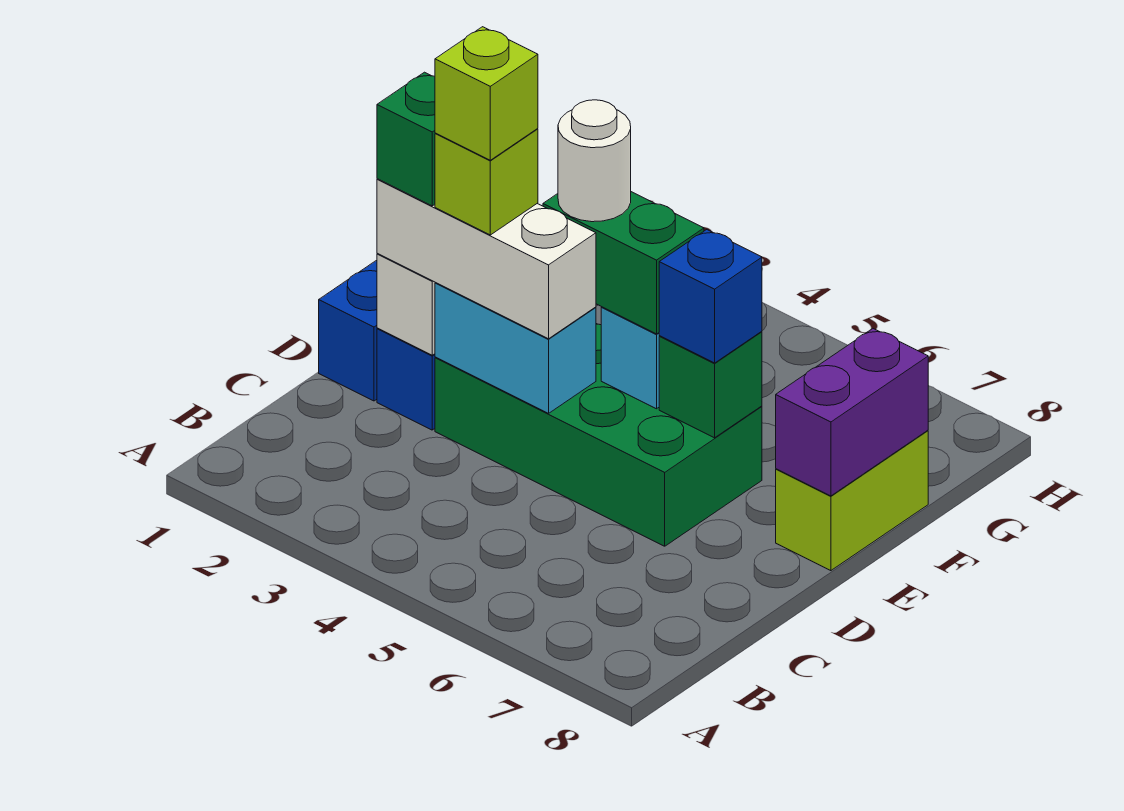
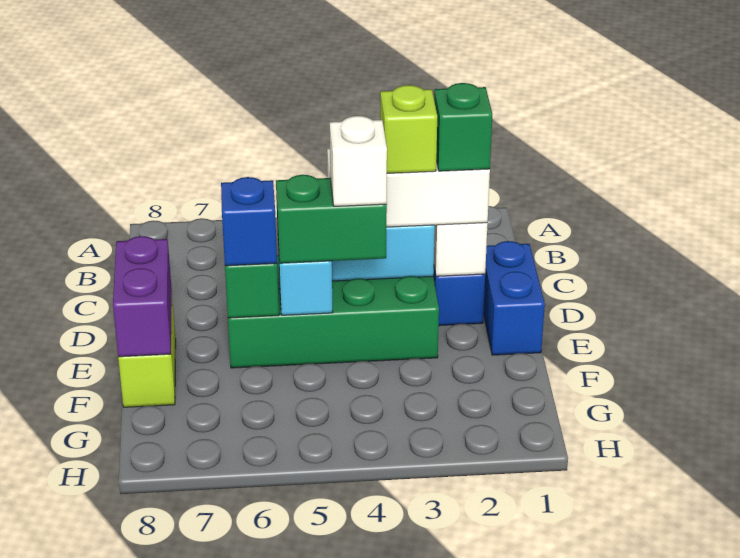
lime brick D3 level 5 -> none
white round brick E4 level 4 -> white brick E4 level 4

